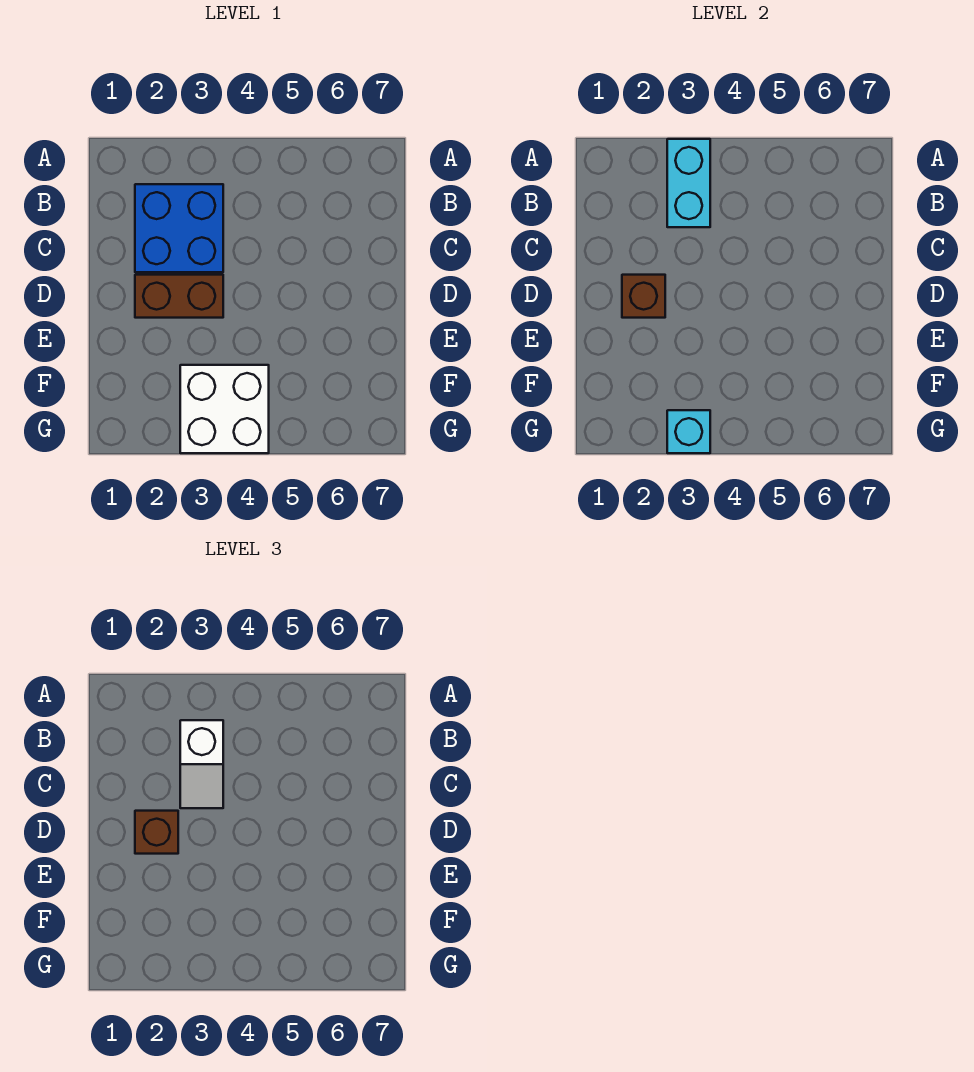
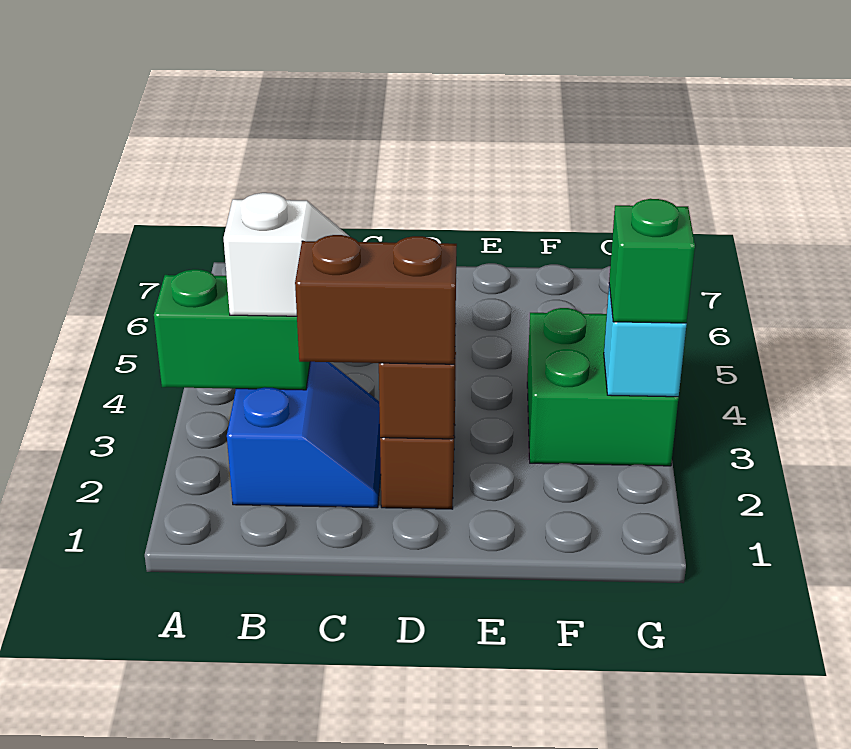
cyan brick A3:B3 level 2 -> green brick A3:B3 level 2
blue brick B2:C3 level 1 -> blue slope B2:C3 level 1 top B
brown brick D2 level 3 -> brown brick C2:D2 level 3
white brick F3:G4 level 1 -> green brick F3:G4 level 1
none -> green brick G3 level 3

